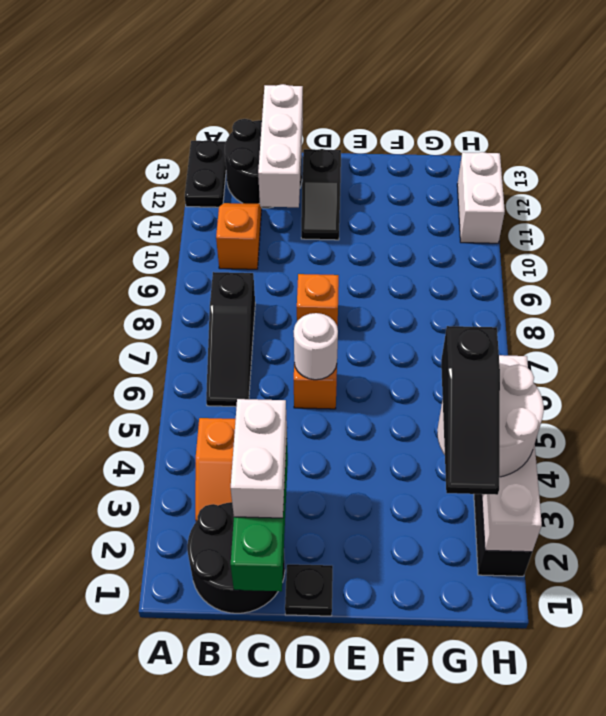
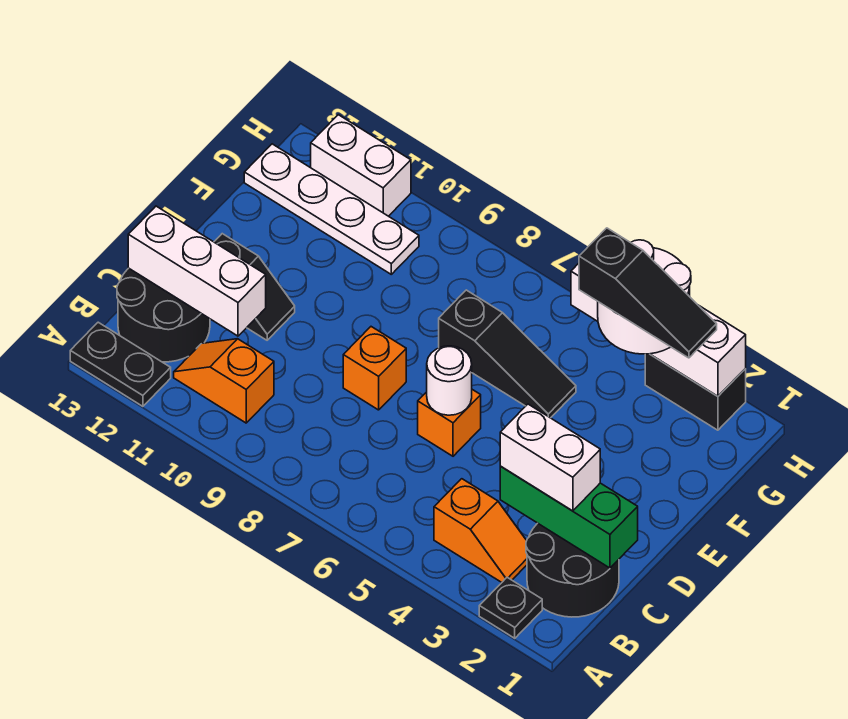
black slope B6:B8 level 1 top 8 -> black slope F5:F7 level 1 top 7
black plate D1 level 1 -> black plate A2 level 1
none -> white plate G10:G13 level 1

